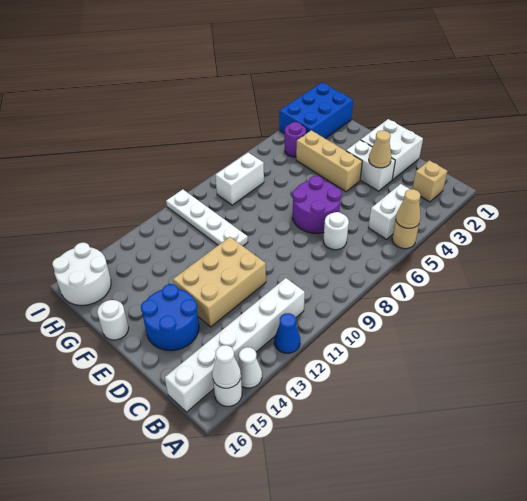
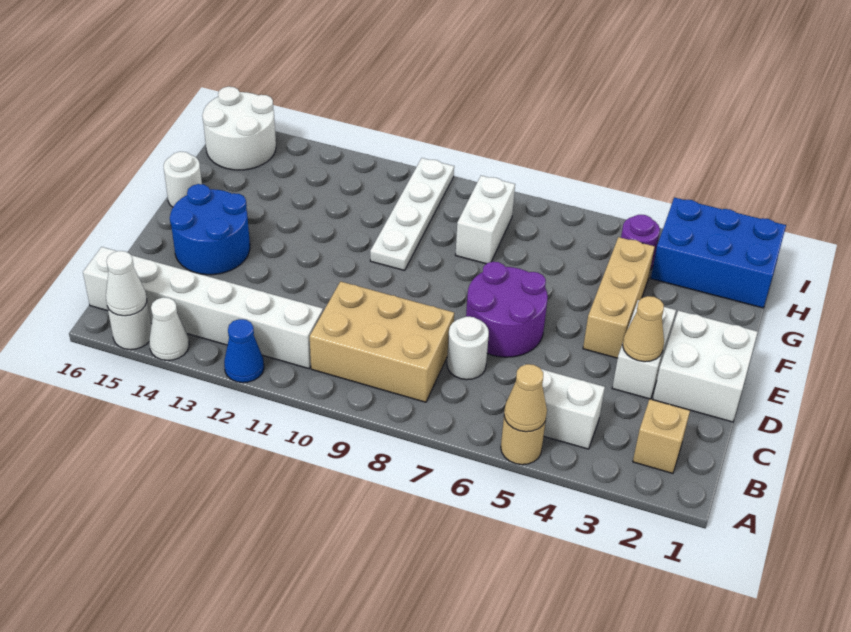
tan brick D11:E13 level 1 -> tan brick B8:C10 level 1
white brick H7:H8 level 1 -> white brick G8:H8 level 1

